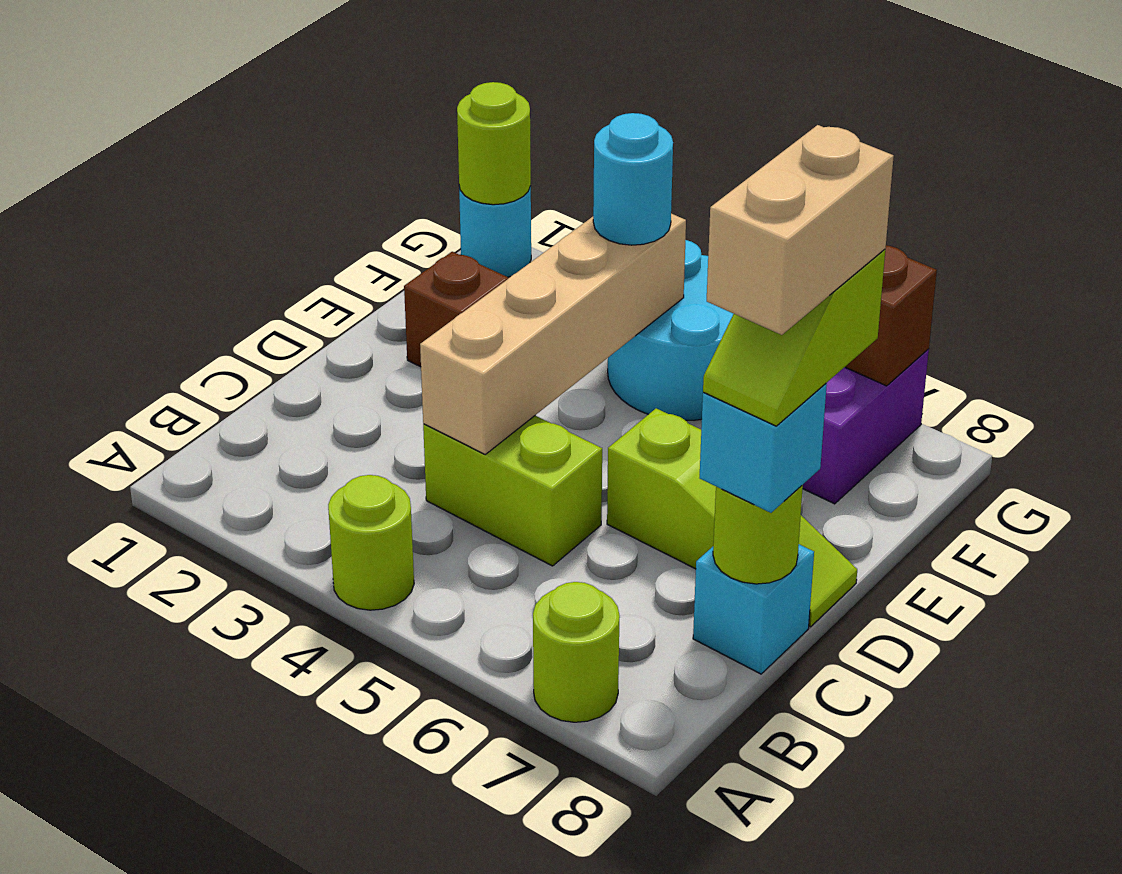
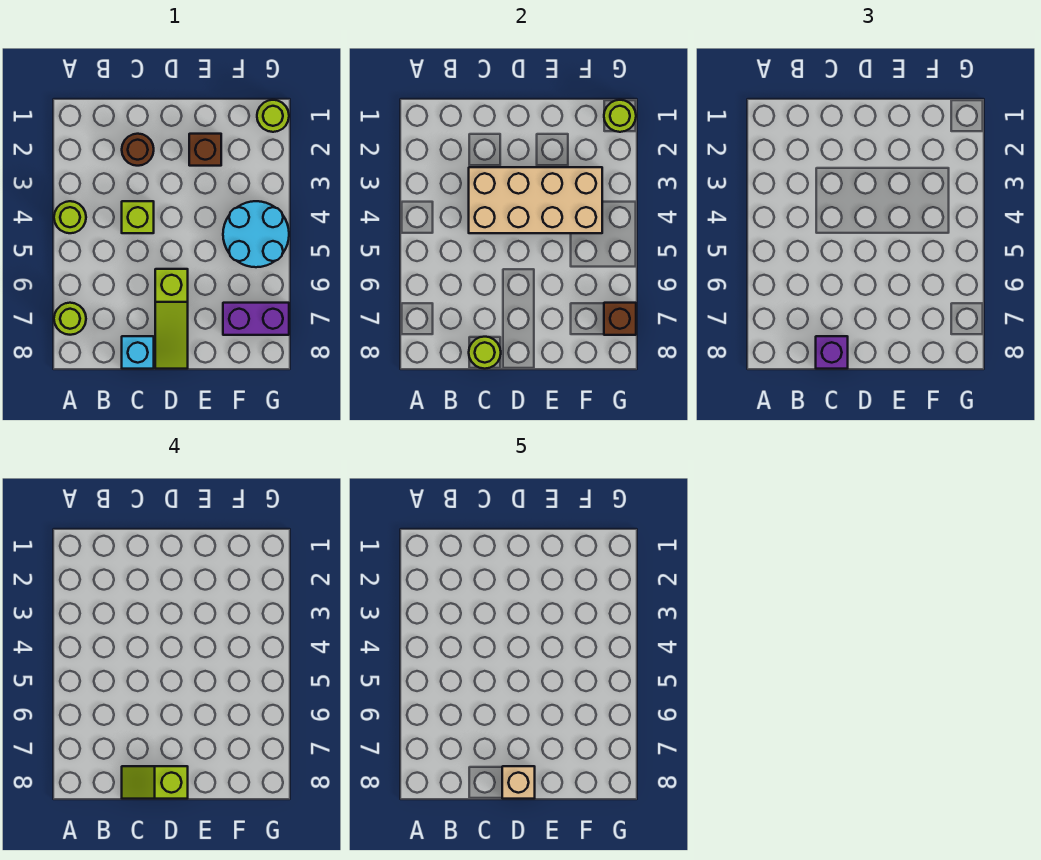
none -> brown round brick C2 level 1
lime brick C4:C5 level 1 -> lime brick C4 level 1
tan brick C4:F4 level 2 -> tan brick C3:F4 level 2
cyan brick C8 level 3 -> purple brick C8 level 3
tan brick C8:D8 level 5 -> tan brick D8 level 5
cyan round brick F4 level 3 -> none
cyan round brick G1 level 1 -> lime round brick G1 level 1

